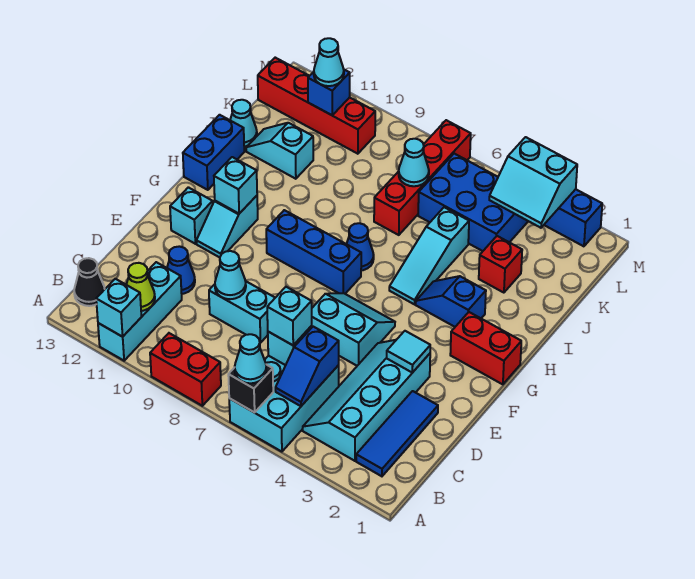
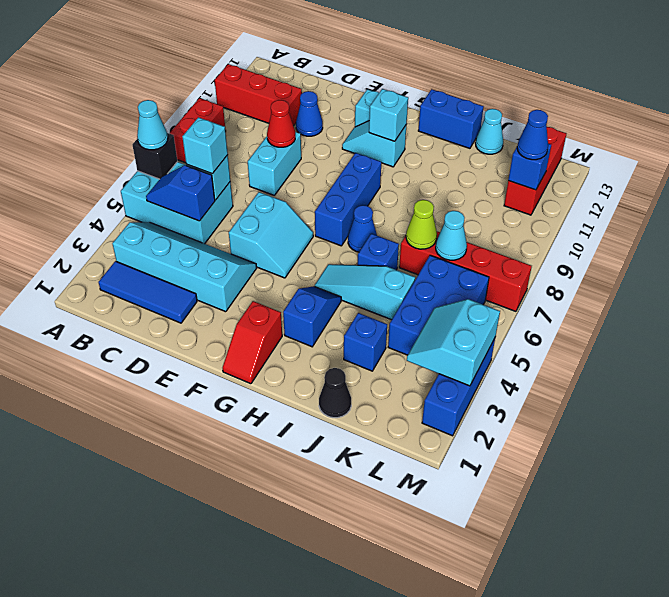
cyan brick A11:C11 level 1 -> red brick A11:C11 level 1
cyan brick A11 level 2 -> none
lime cone B11 level 2 -> lime cone J7 level 2
black cone B13 level 1 -> black cone J1 level 1
cyan cone D9 level 2 -> red cone D9 level 2
cyan tile E3 level 2 -> none
red brick G1:G2 level 1 -> red slope G1:G2 level 1 top 2
none -> blue brick I6 level 1
red brick J3 level 1 -> blue brick J3 level 1
cyan slope J11:J12 level 1 top 11 -> none
red brick L10:L13 level 1 -> red brick L11:L13 level 1
cyan cone L11 level 3 -> blue cone L11 level 3

